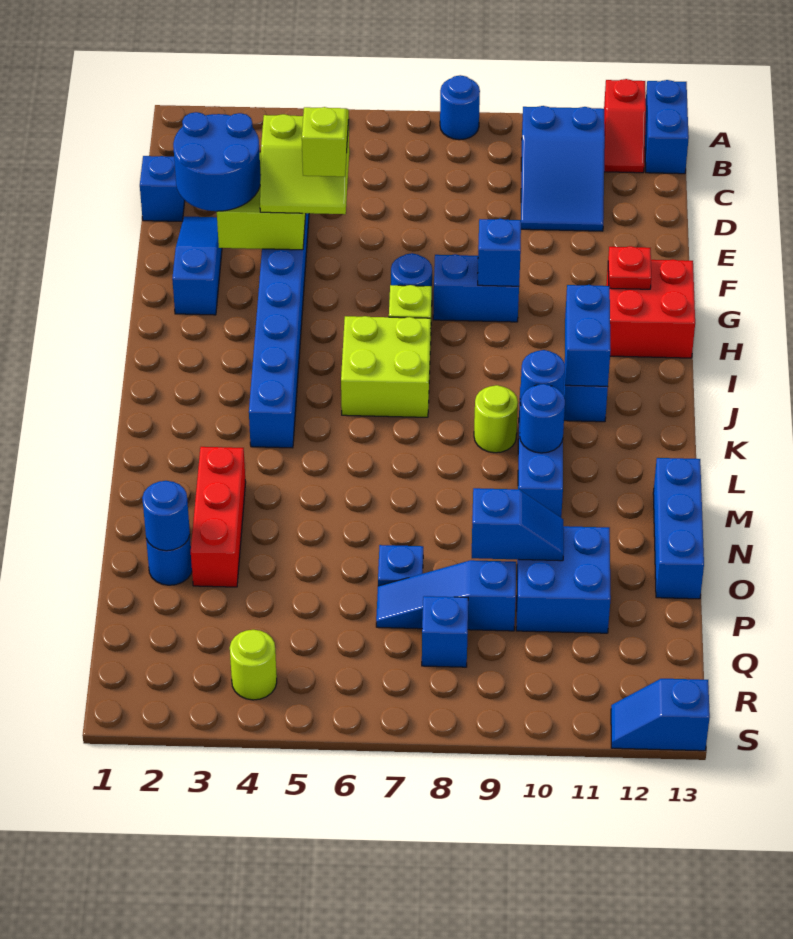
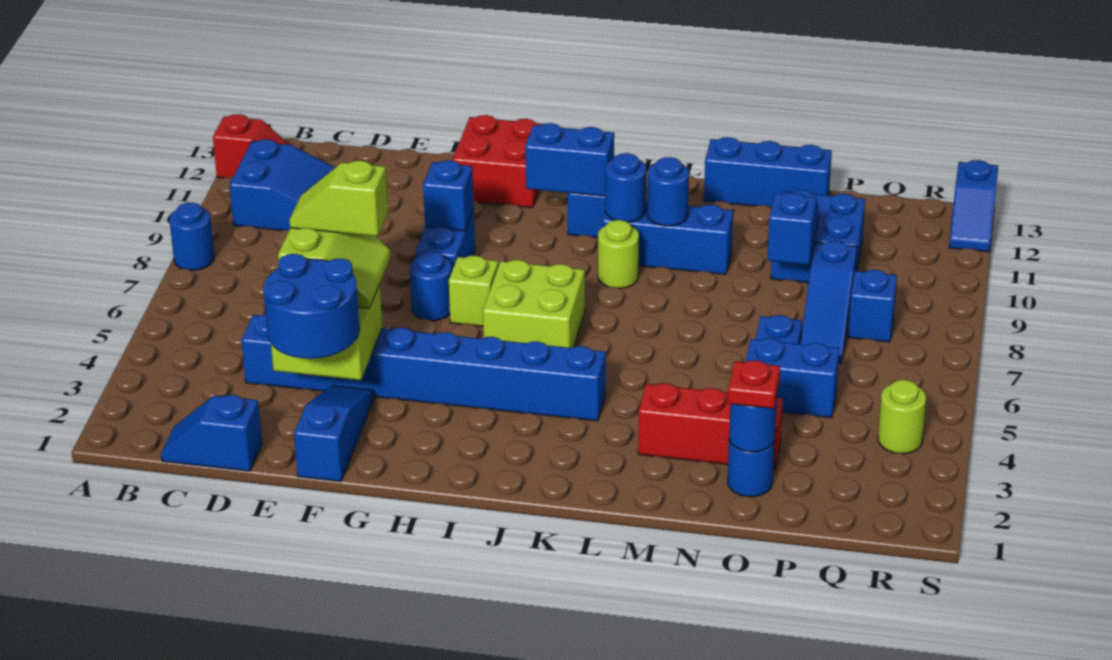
blue brick A13:B13 level 1 -> blue brick O5:P5 level 1
blue slope E2:G2 level 1 top G -> blue slope F1:F3 level 1 top 1
red plate G12 level 2 -> red plate O2 level 3

